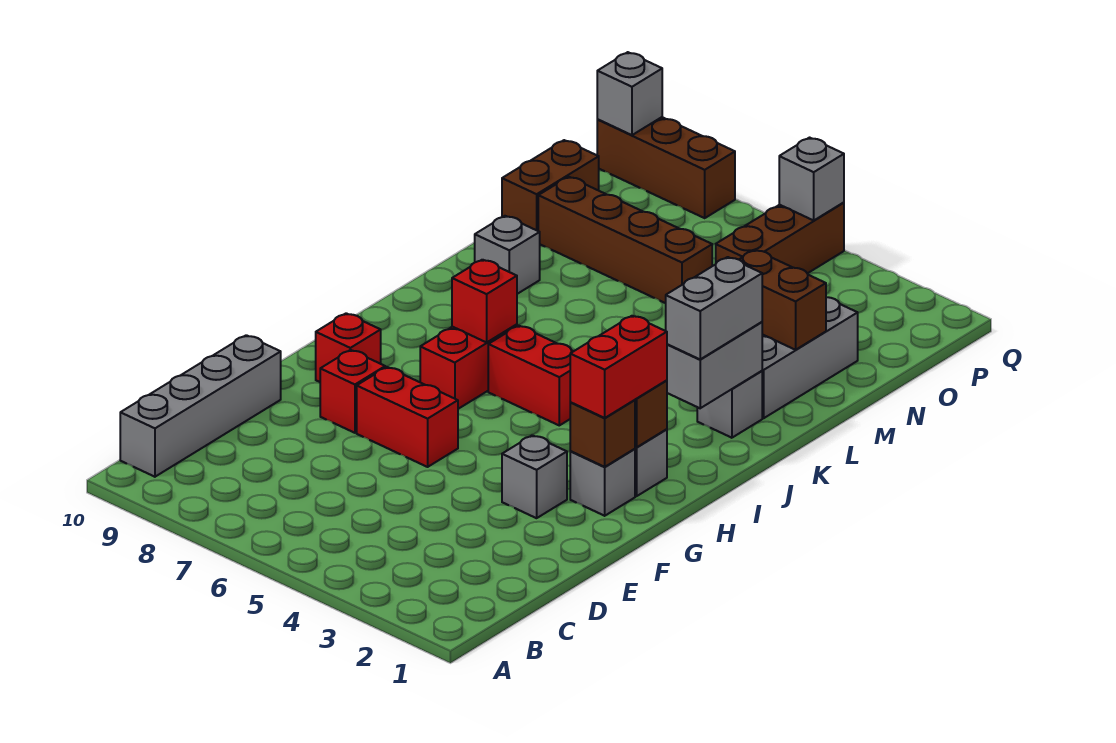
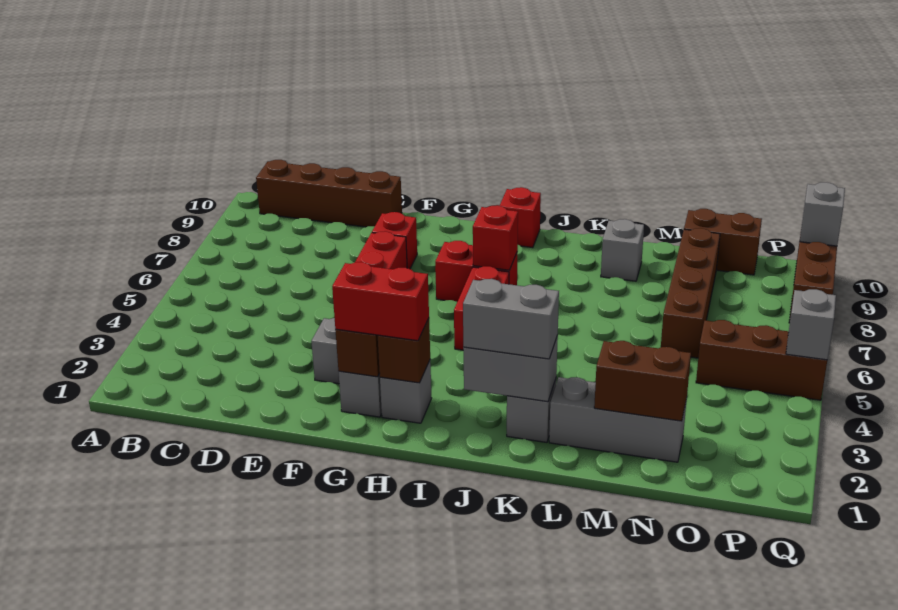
grey brick B10:E10 level 1 -> brown brick B10:E10 level 1
red brick G9 level 1 -> red brick I10 level 1
brown brick M2:M3 level 2 -> brown brick M2:N2 level 2

